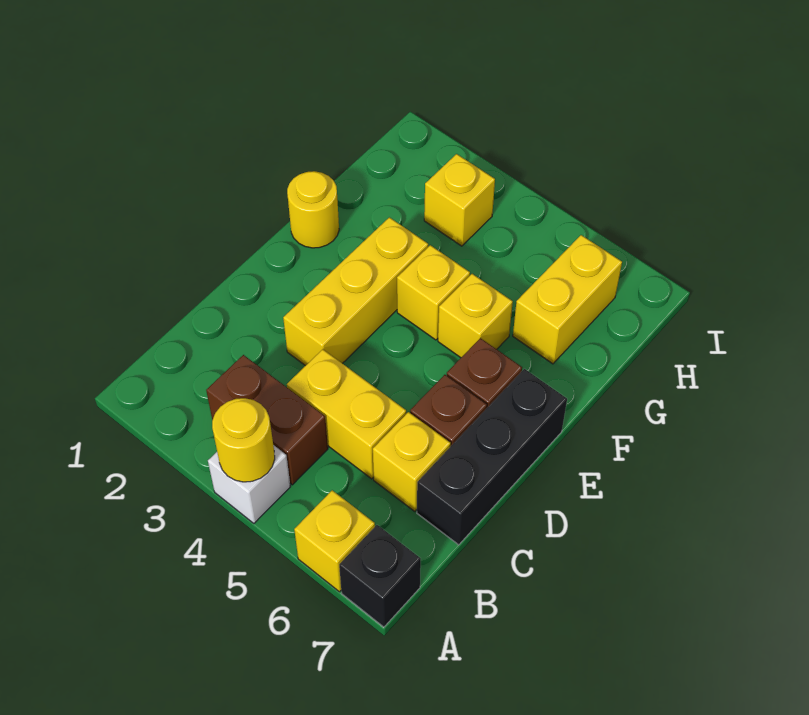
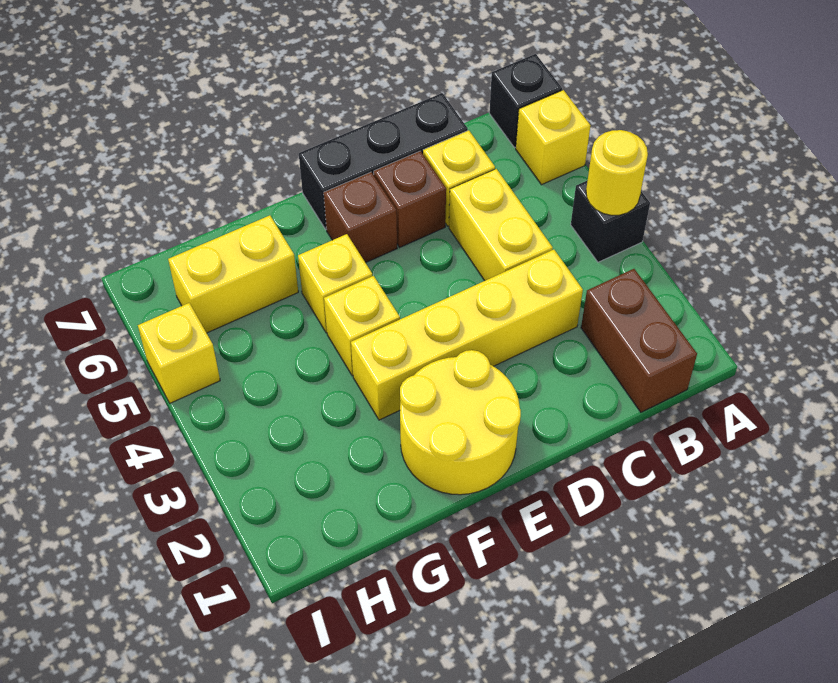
white brick A4 level 1 -> black brick A4 level 1
brown brick B3:B4 level 1 -> brown brick B1:B2 level 1
yellow brick D3:F3 level 1 -> yellow brick C3:F3 level 1
yellow round brick F1 level 1 -> yellow round brick E1:F2 level 1
yellow brick H3 level 1 -> yellow brick I5 level 1

